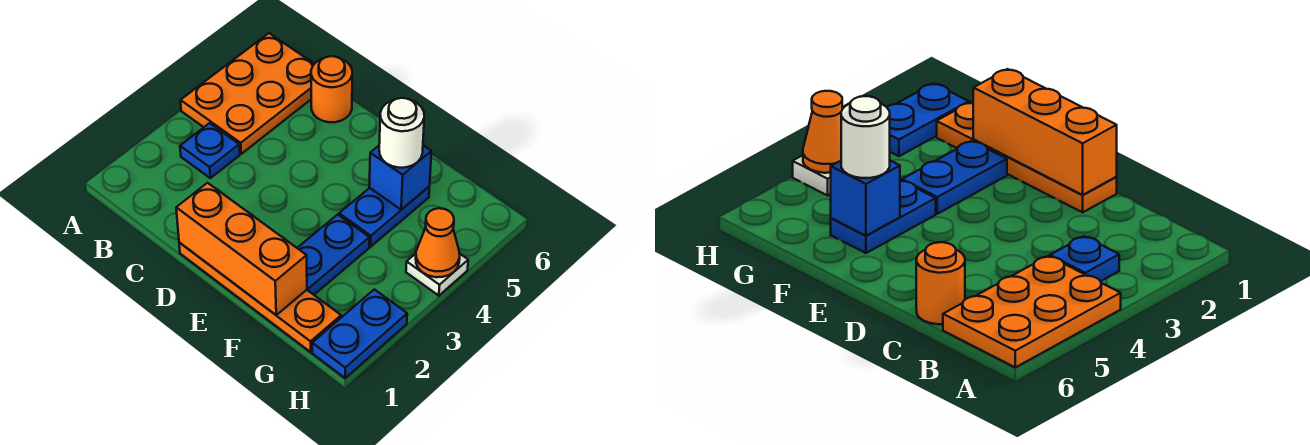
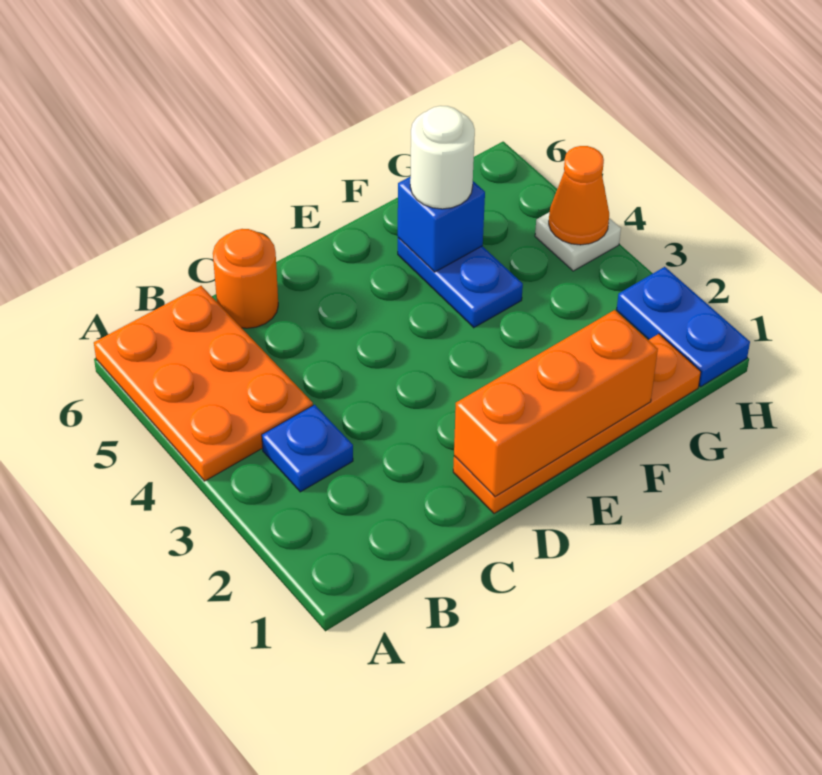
blue plate F2:F3 level 1 -> none

